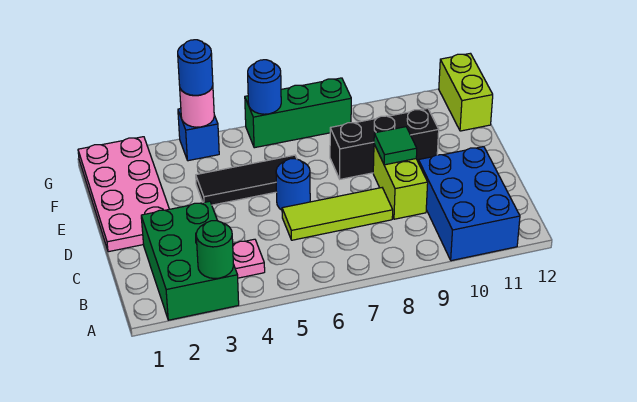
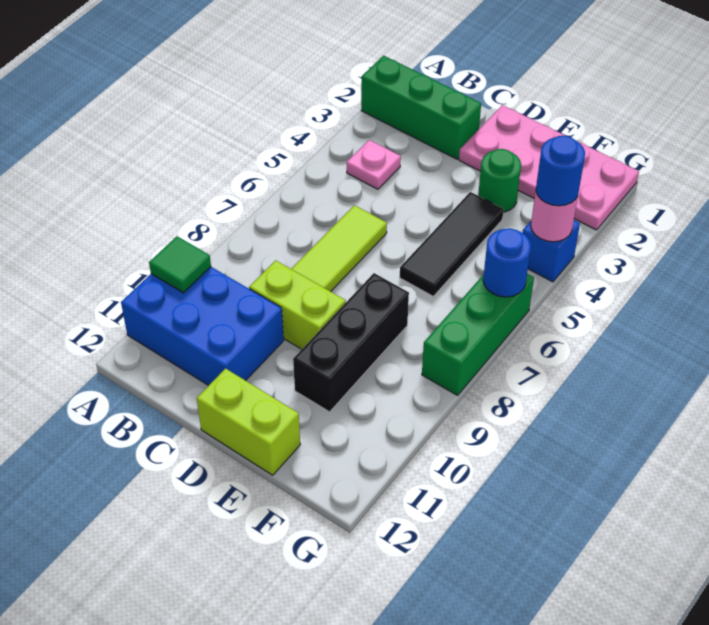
green brick A2:C3 level 1 -> green brick A2:C2 level 1
green round brick A3 level 2 -> green round brick E3 level 1
blue round brick D6 level 1 -> none
green tile D9 level 2 -> green tile A10 level 2
lime brick F12:G12 level 1 -> lime brick D12:E12 level 1

